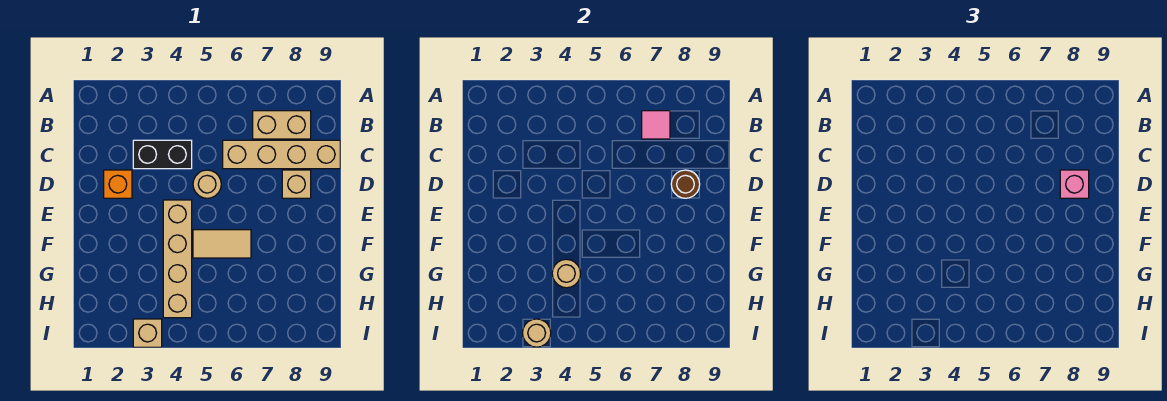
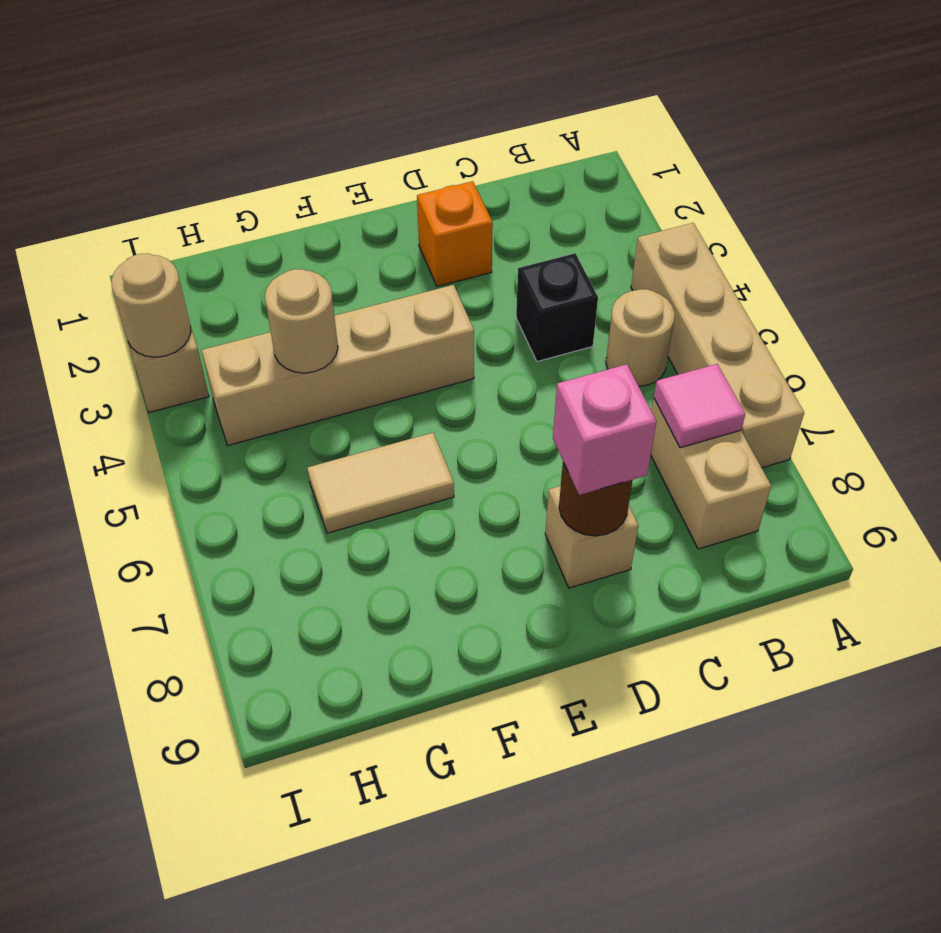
black brick C3:C4 level 1 -> black brick C4 level 1
tan brick C6:C9 level 1 -> tan brick A4:A7 level 1
tan round brick D5 level 1 -> tan round brick B5 level 1
tan tile F5:F6 level 1 -> tan tile F6:G6 level 1

